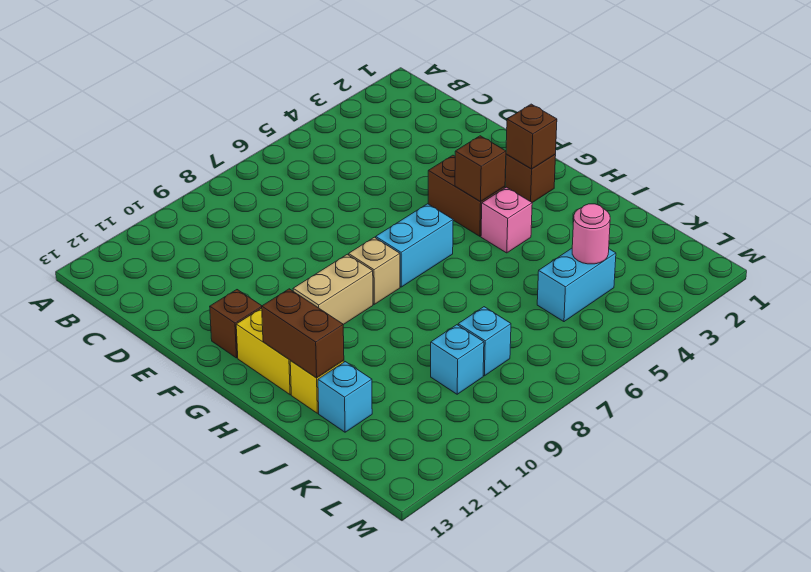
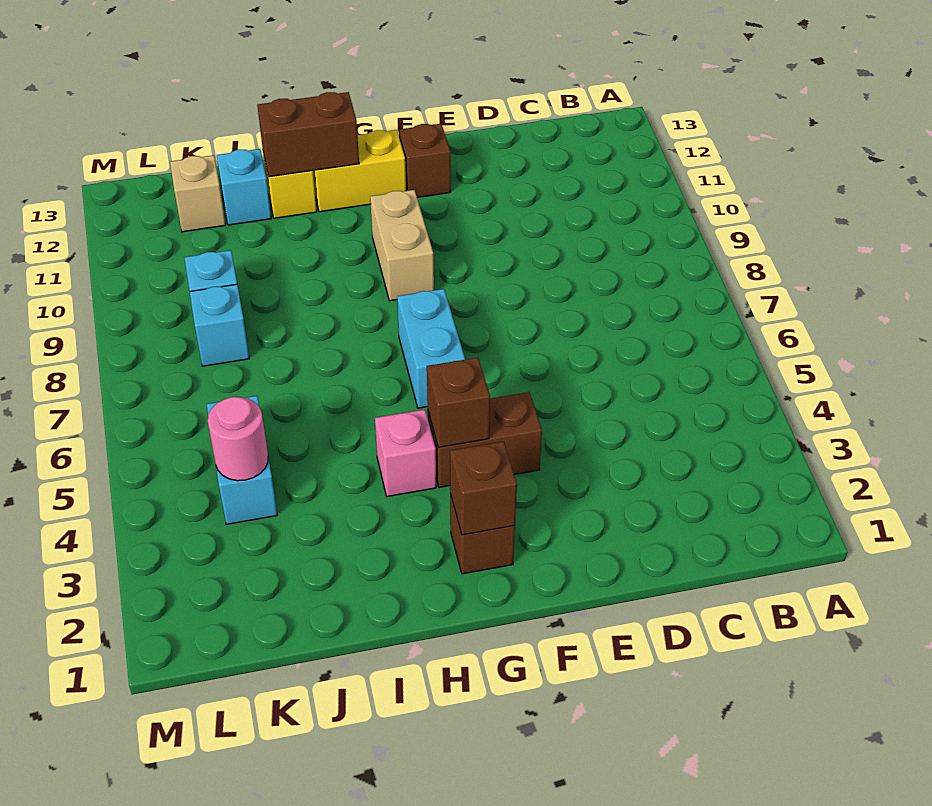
tan brick G8 level 1 -> tan brick K12 level 1

